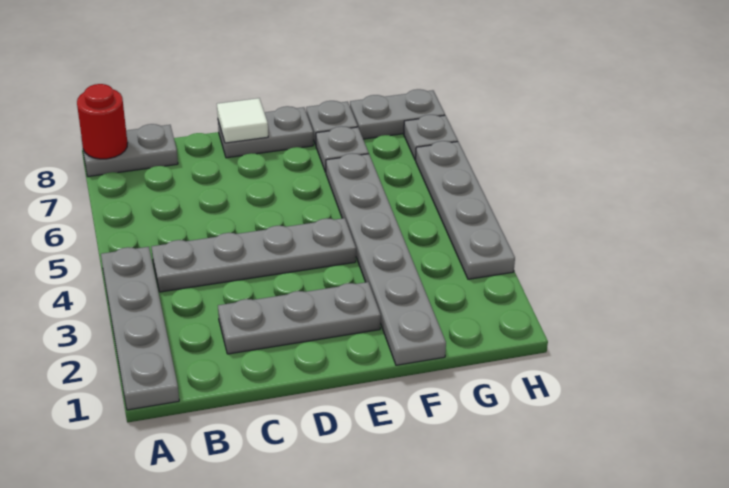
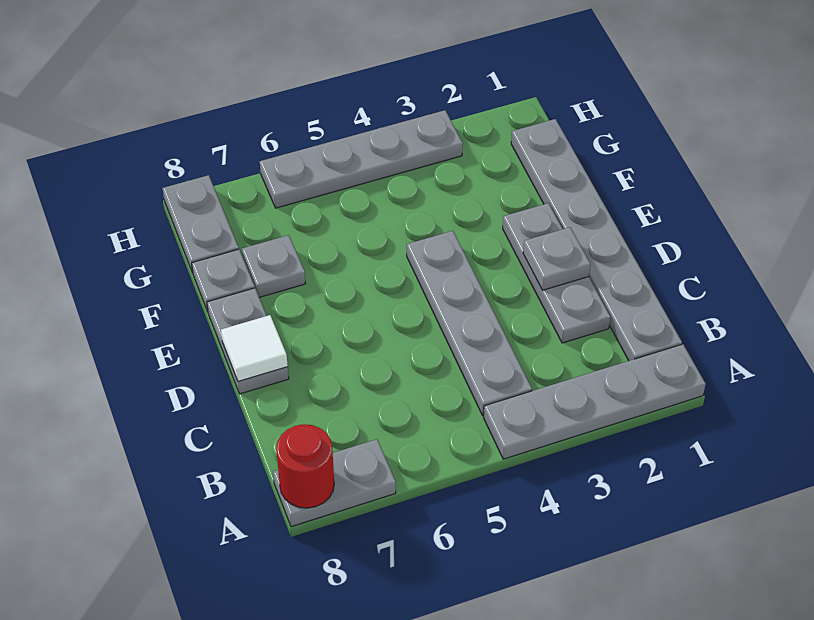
grey plate A8:B8 level 1 -> grey plate A7:A8 level 1
grey plate F1:F6 level 1 -> grey plate B1:G1 level 1
grey plate H7 level 1 -> grey plate D2 level 2

